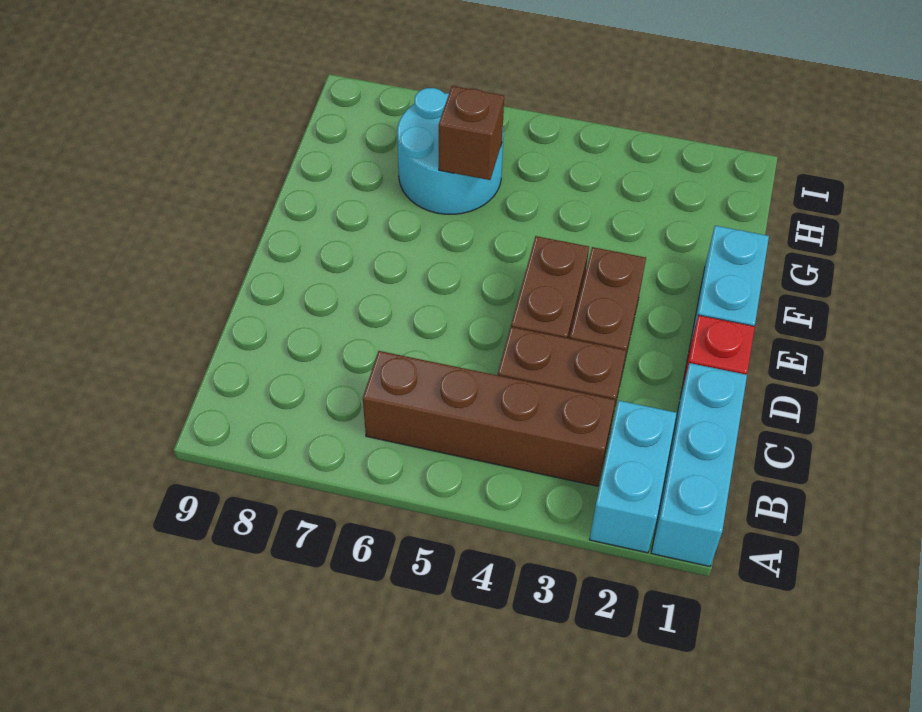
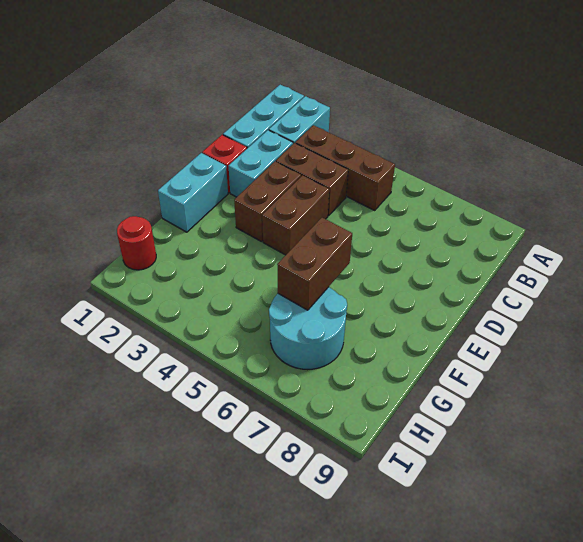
brown brick B3:B6 level 1 -> brown brick B3:B5 level 1
none -> cyan brick C2:D2 level 1
brown brick G6 level 2 -> brown brick F6:G6 level 2
none -> red round brick H1 level 1

